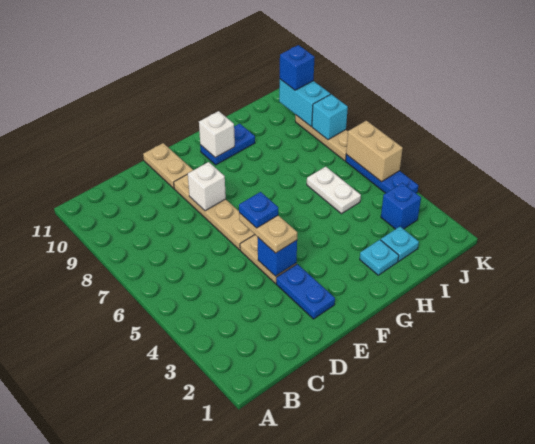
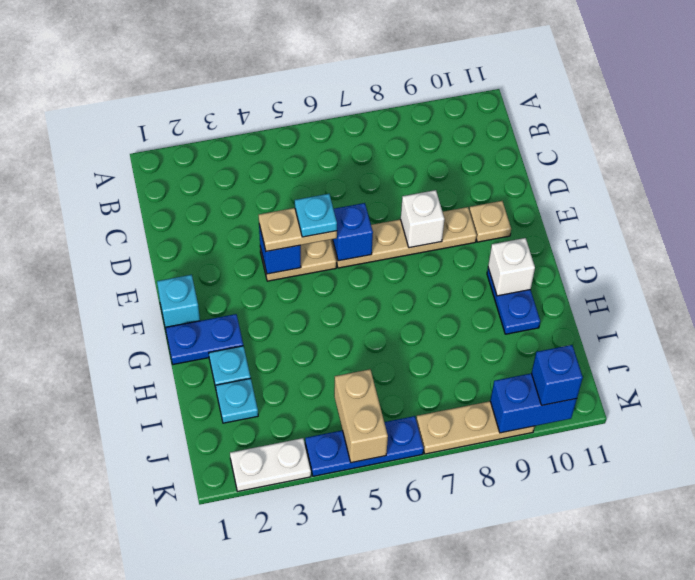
blue plate E2:E3 level 1 -> blue plate G1:G2 level 1
blue plate E5 level 4 -> cyan plate E5 level 4
tan plate E10:E11 level 1 -> tan plate E10 level 1
white plate I5:I6 level 1 -> white plate K2:K3 level 1
blue brick J3 level 1 -> blue brick E6 level 2
tan brick K5:K6 level 2 -> tan brick J5:K5 level 2
cyan brick K8 level 2 -> cyan brick F1 level 1
cyan brick K9:K10 level 2 -> blue brick K9:K10 level 2

